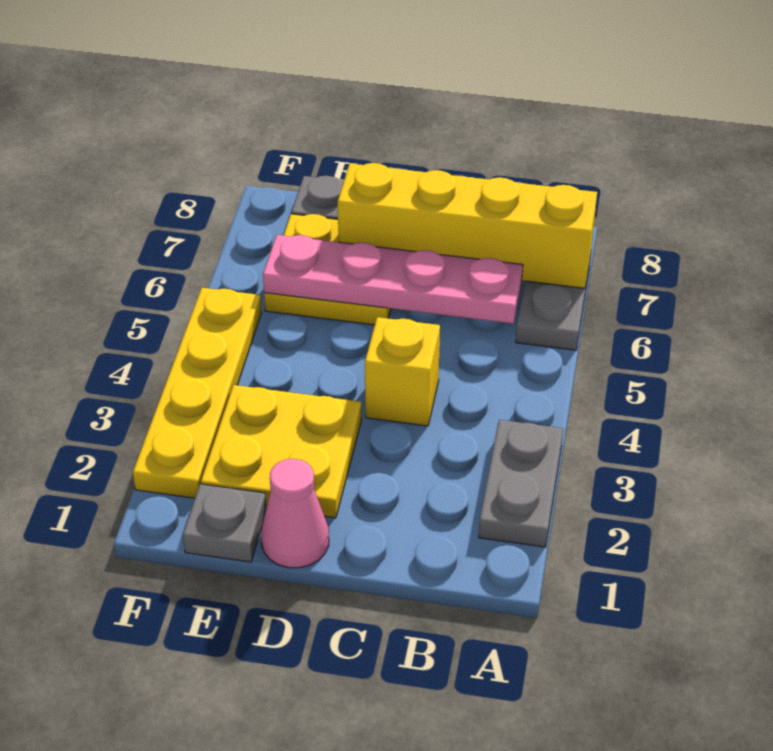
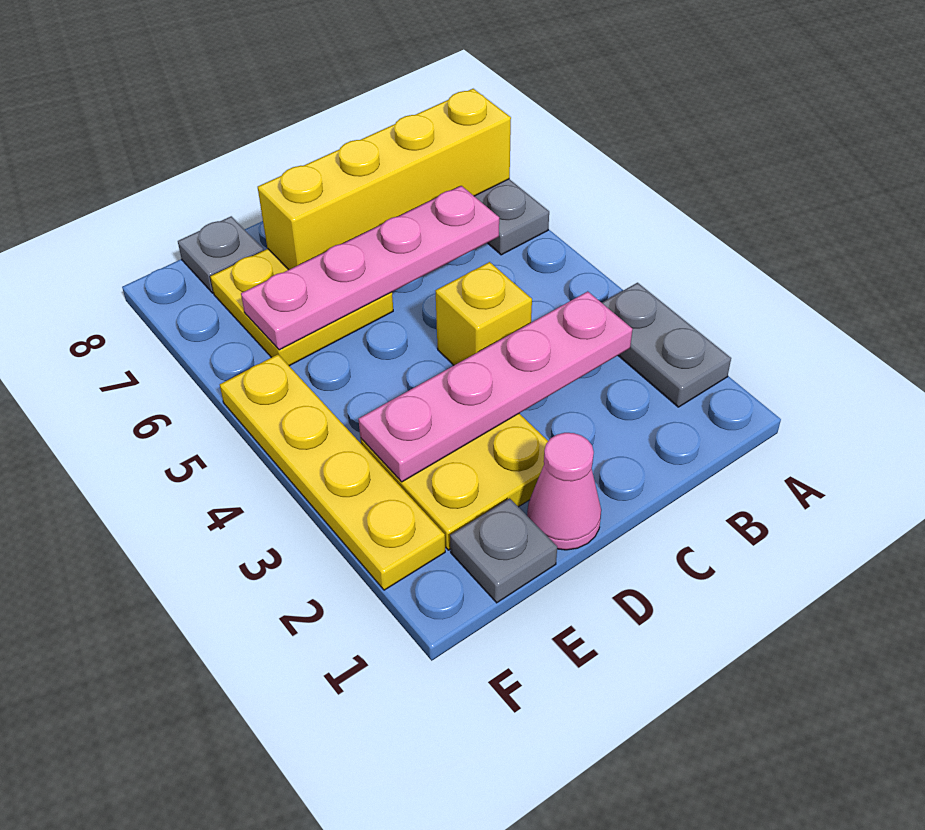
none -> pink plate B3:E3 level 2

